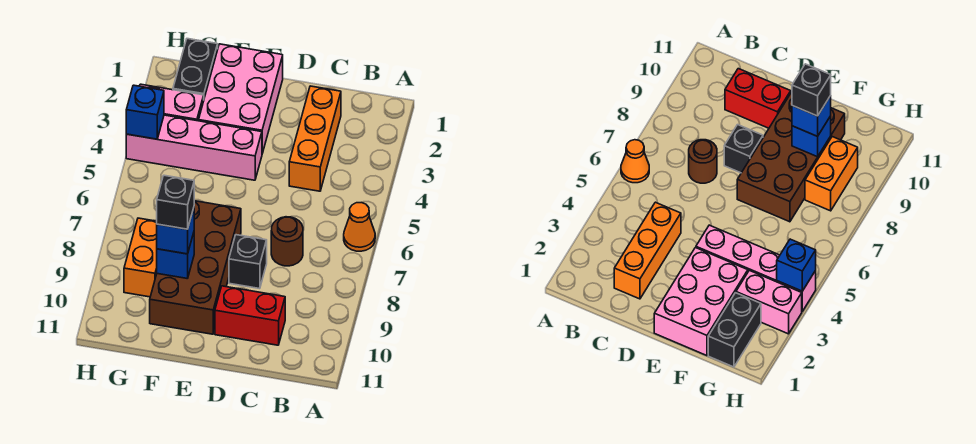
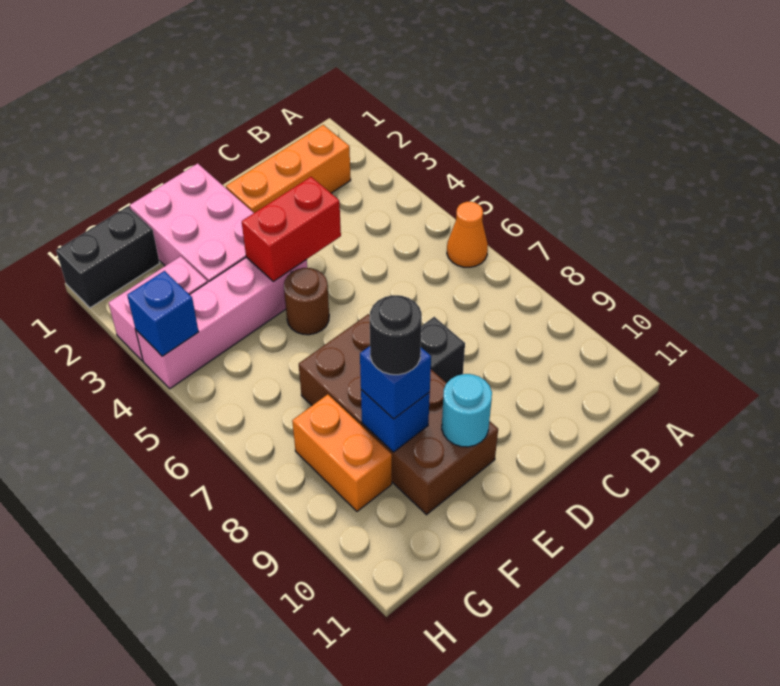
orange brick C2:C4 level 1 -> orange brick B2:D2 level 1
brown round brick C7 level 1 -> brown round brick E5 level 1
red brick C10:D10 level 1 -> red brick D4:E4 level 2
none -> cyan round brick E10 level 2
black brick F9 level 4 -> black round brick F9 level 4
black brick G1:G2 level 1 -> black brick G1:H1 level 1

